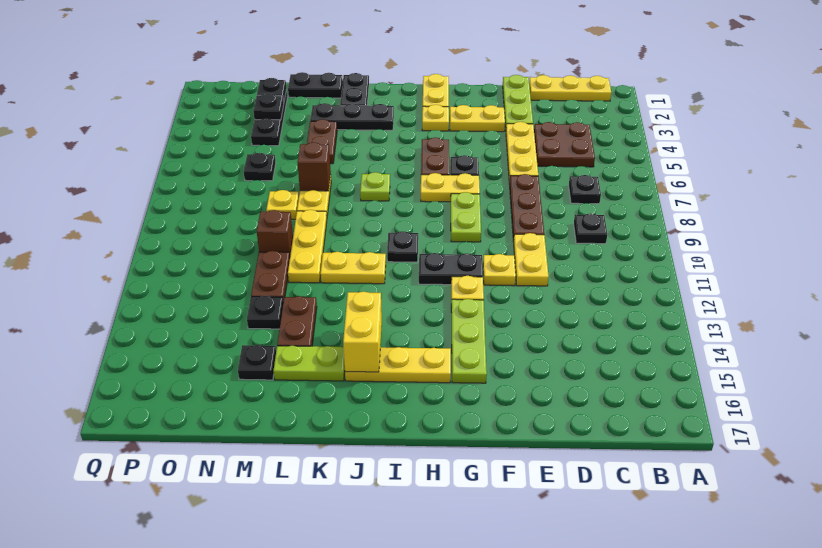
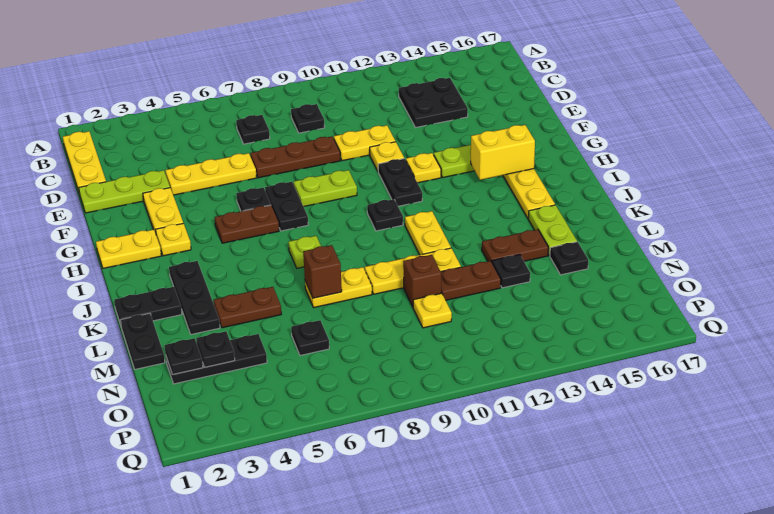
brown plate C4:D5 level 1 -> none
none -> black plate C13:D14 level 1
yellow plate G7:H7 level 1 -> black plate G7:H7 level 1
yellow brick J14:J15 level 2 -> yellow brick H14:H15 level 2
yellow plate M8 level 1 -> yellow plate N10 level 1

